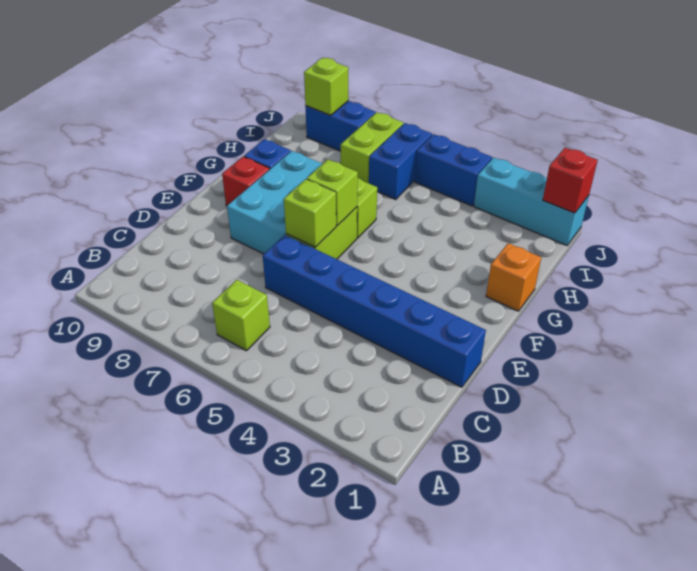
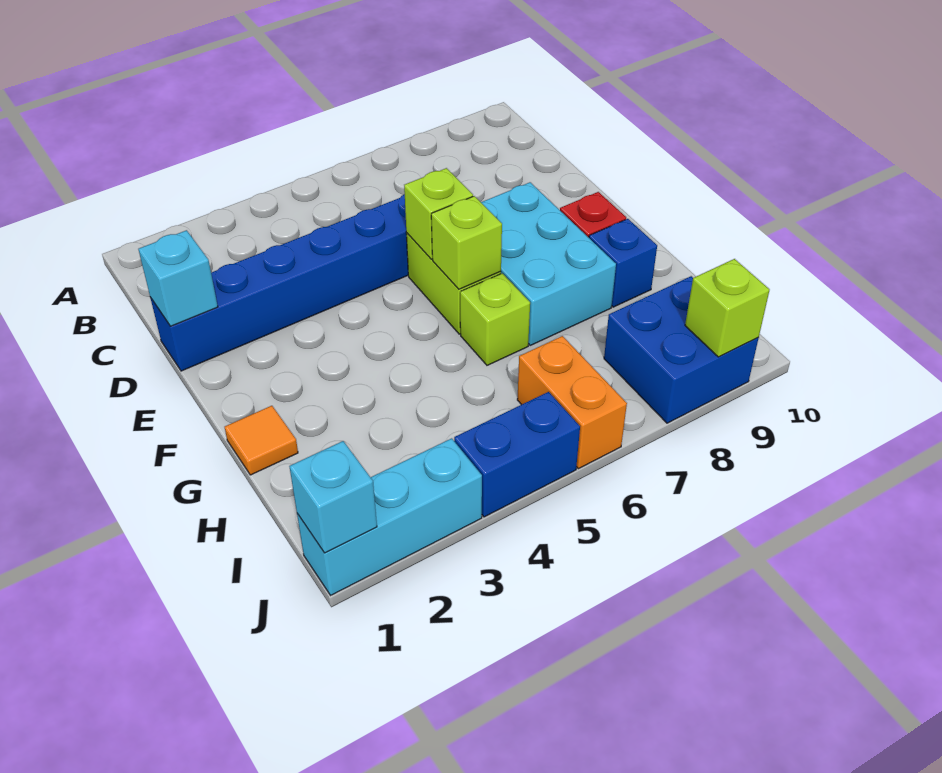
lime brick B6 level 1 -> none
none -> cyan brick D1 level 2
orange brick G1 level 1 -> orange tile G1 level 1
blue brick I6:J6 level 1 -> orange brick I6:J6 level 1
lime brick I7:J7 level 1 -> none
red brick J1 level 2 -> cyan brick J1 level 2
blue brick J8:J9 level 1 -> blue brick I8:J9 level 1

